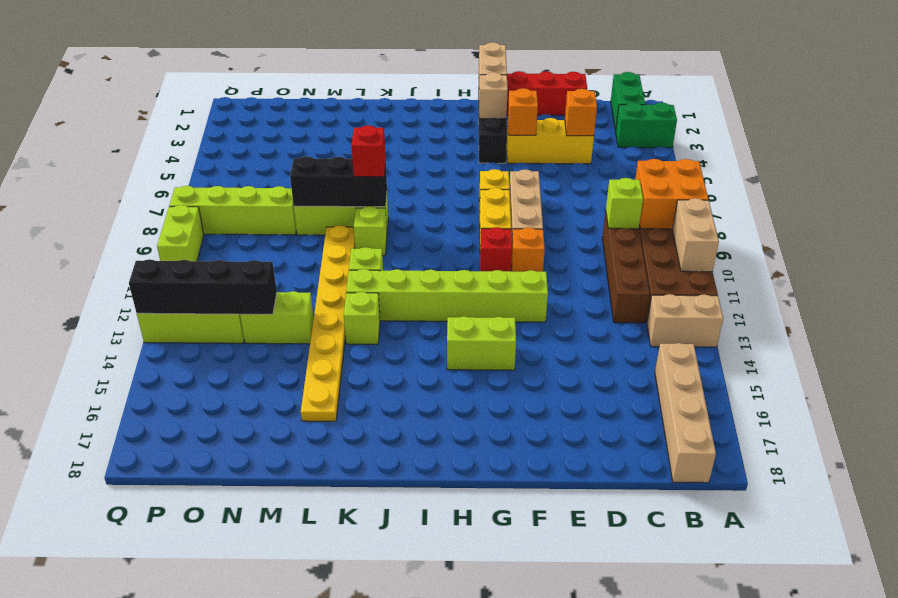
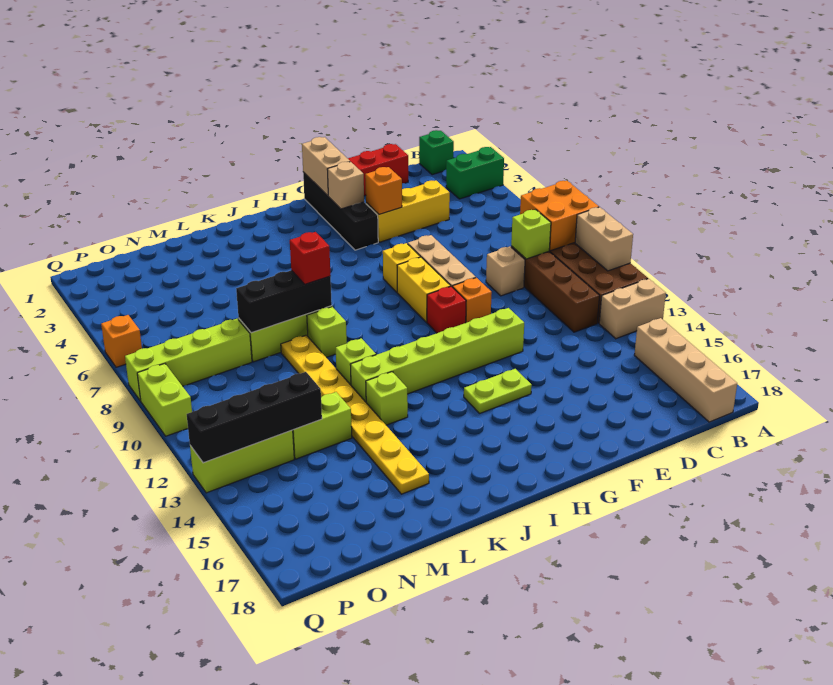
green brick B1:B2 level 1 -> green brick B1 level 1
orange brick D4 level 2 -> orange brick Q6 level 1
none -> tan brick D9 level 1
lime brick G14:H14 level 1 -> lime plate G14:H14 level 1

